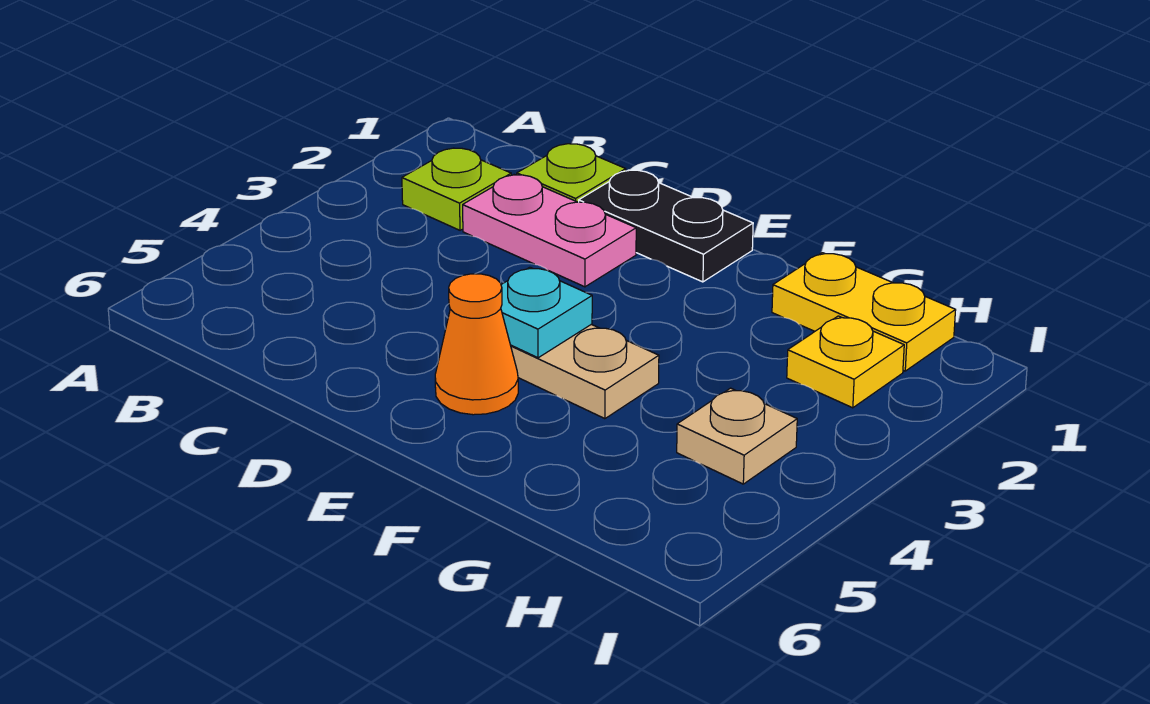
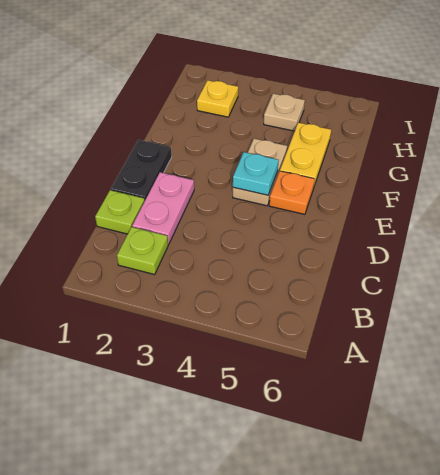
orange cone E5 level 1 -> orange plate E5 level 1
yellow plate G1:H1 level 1 -> yellow plate F5:G5 level 1

